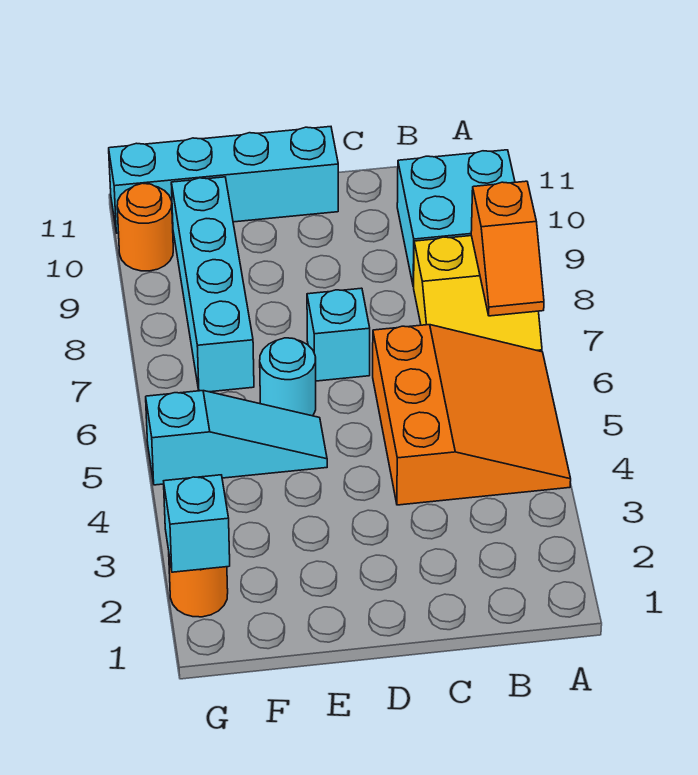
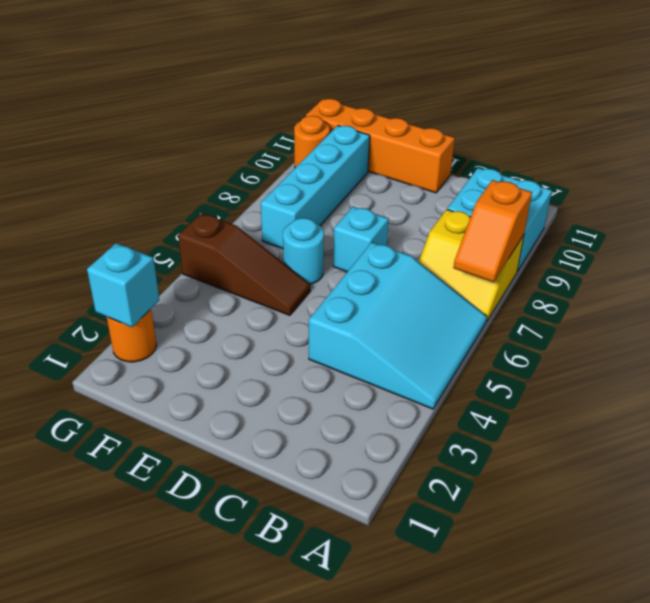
orange slope A4:C6 level 1 top C -> cyan slope A4:C6 level 1 top C
cyan brick D11:G11 level 1 -> orange brick D11:G11 level 1
cyan slope E5:G5 level 1 top G -> brown slope E5:G5 level 1 top G

